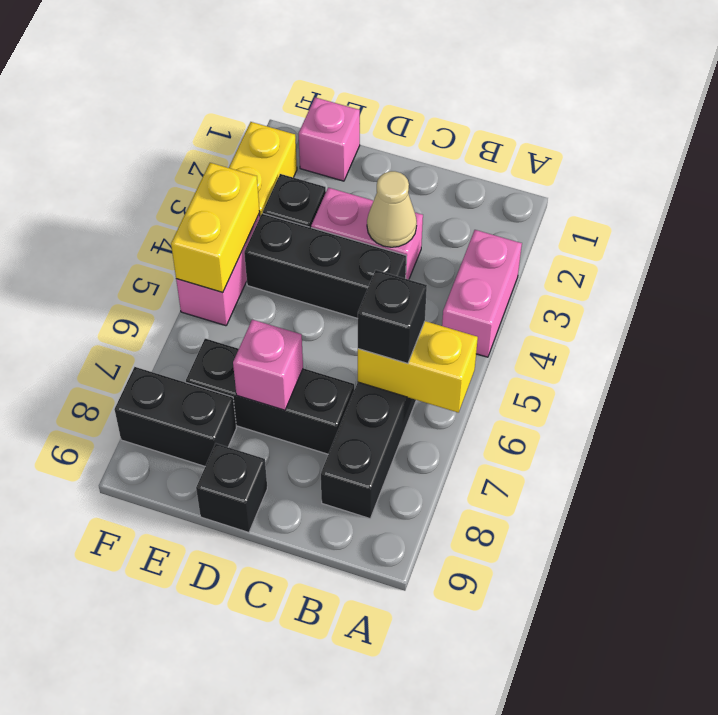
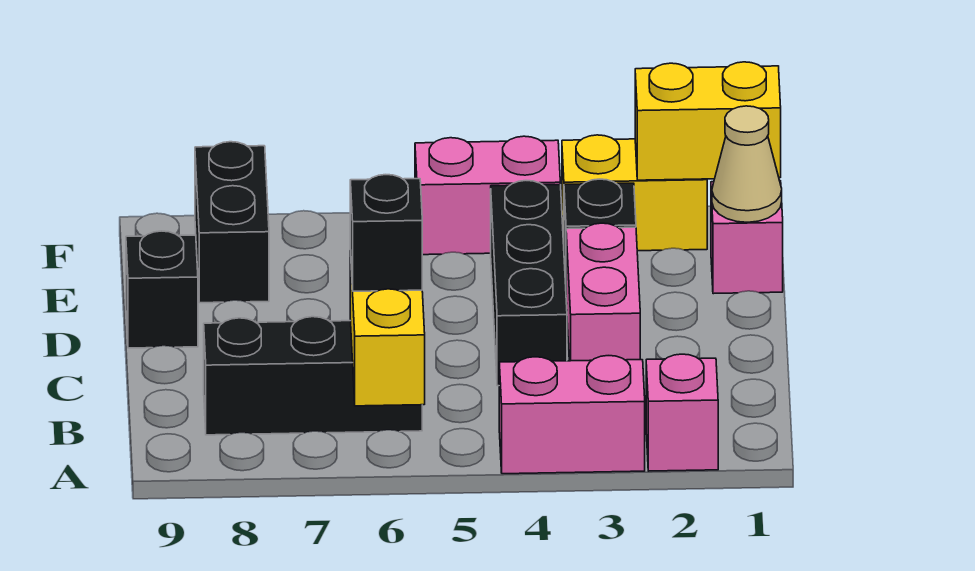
tan cone C3 level 2 -> tan cone E1 level 2
black brick C7:E7 level 1 -> none
pink brick D7 level 2 -> pink brick A2 level 1
yellow brick F4:F5 level 2 -> yellow brick F1:F2 level 2

